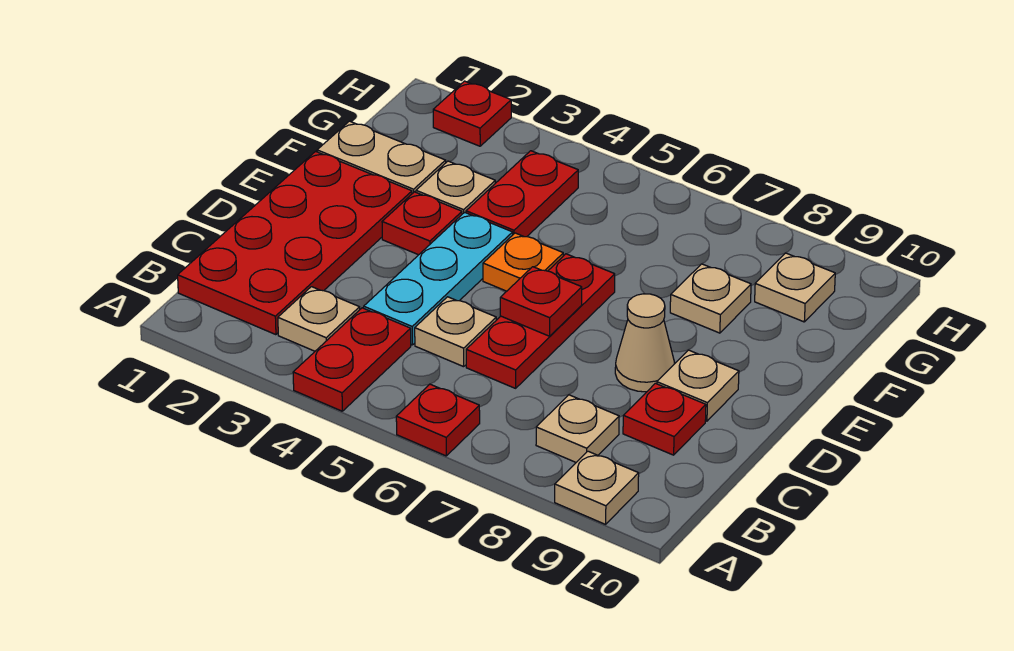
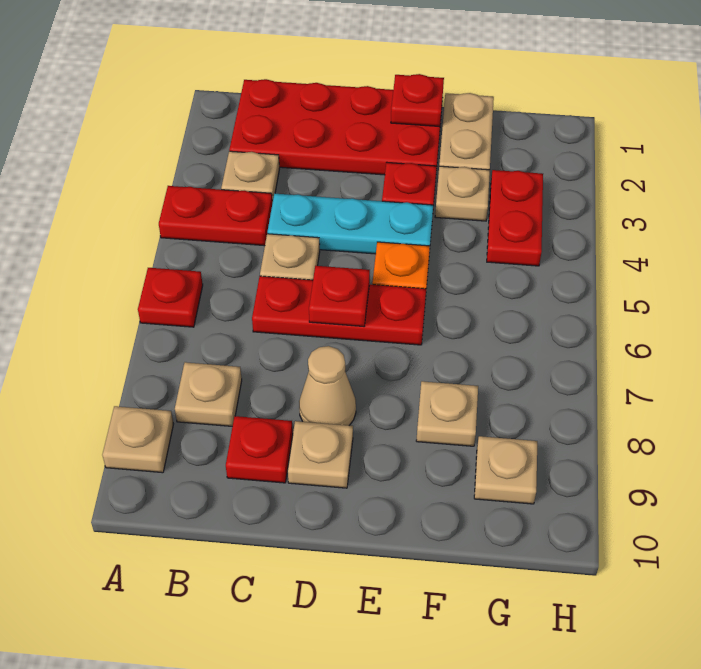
red plate F4:G4 level 1 -> red plate G3:G4 level 1
red plate H2 level 1 -> red plate E1 level 2

